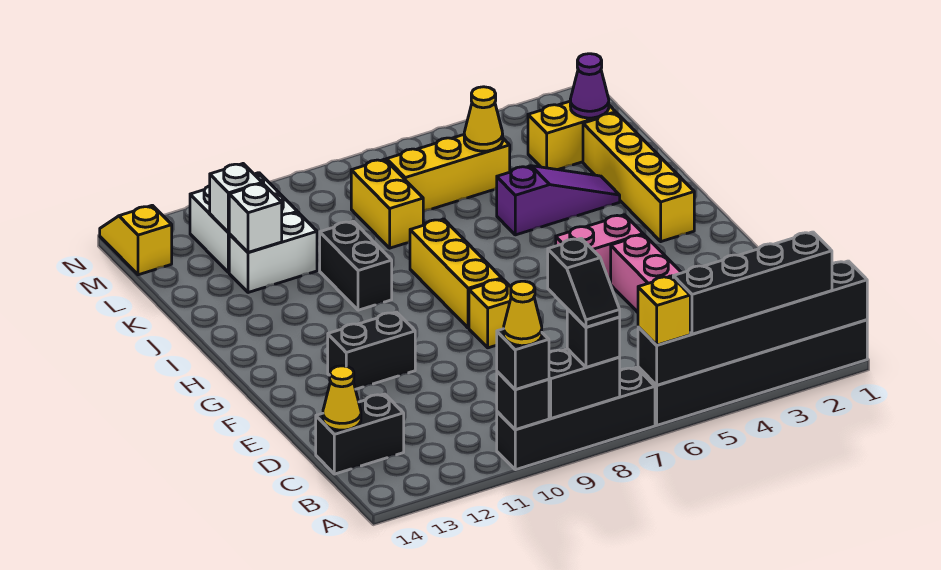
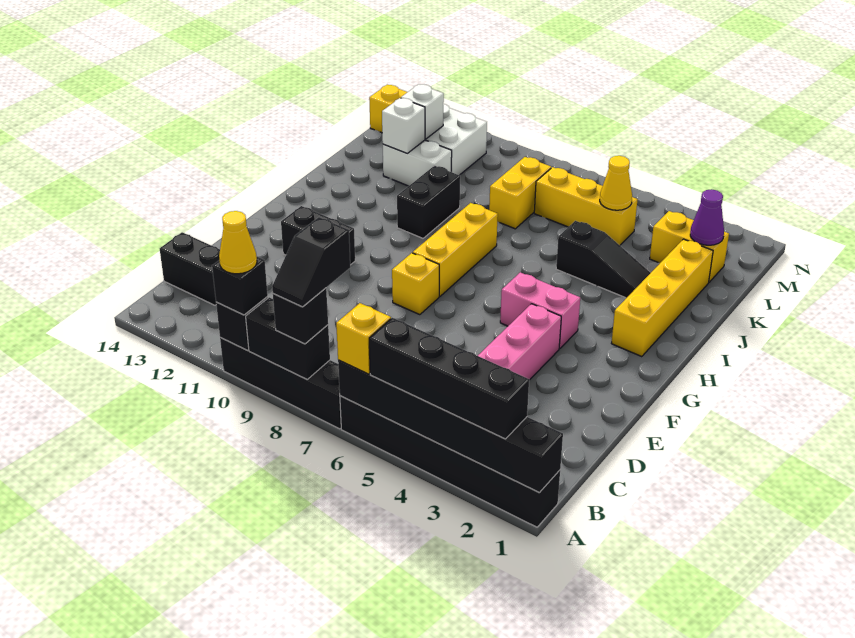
yellow cone C14 level 2 -> none
purple slope J3:J5 level 1 top 5 -> black slope J3:J5 level 1 top 5

